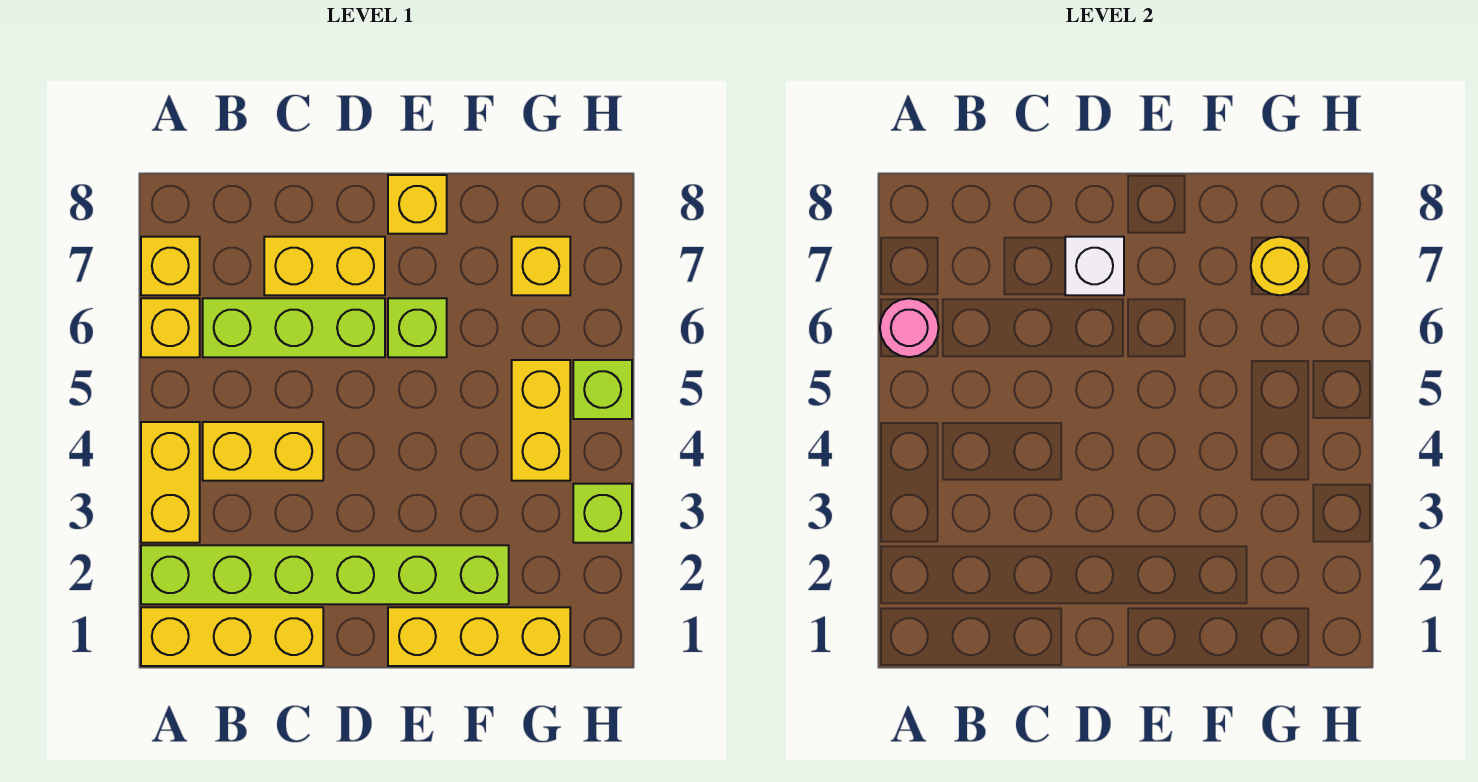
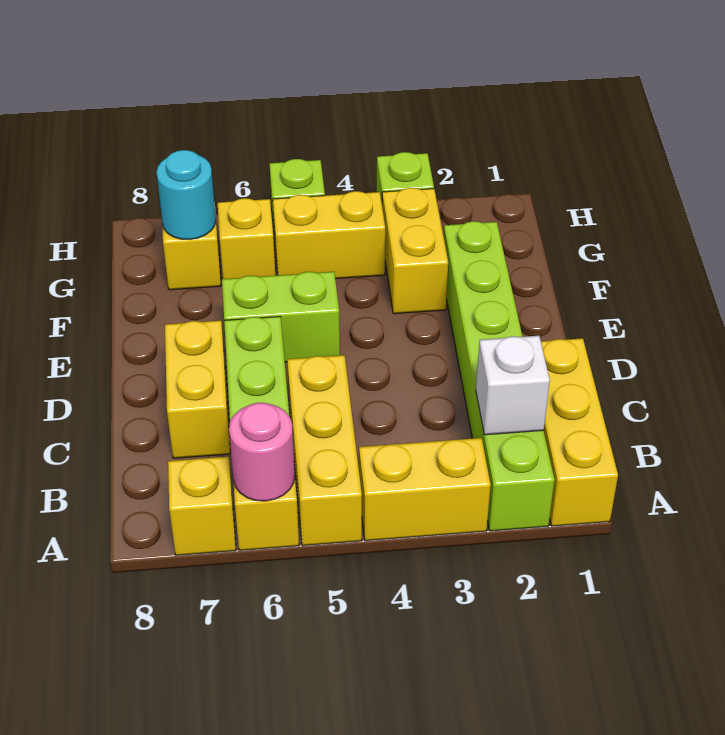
yellow brick B4:C4 level 1 -> yellow brick F3:G3 level 1
white brick D7 level 2 -> white brick B2 level 2
yellow brick E1:G1 level 1 -> yellow brick A5:C5 level 1
lime brick E6 level 1 -> lime brick E5:E6 level 1
yellow brick E8 level 1 -> yellow brick G6 level 1
yellow round brick G7 level 2 -> cyan round brick G7 level 2

